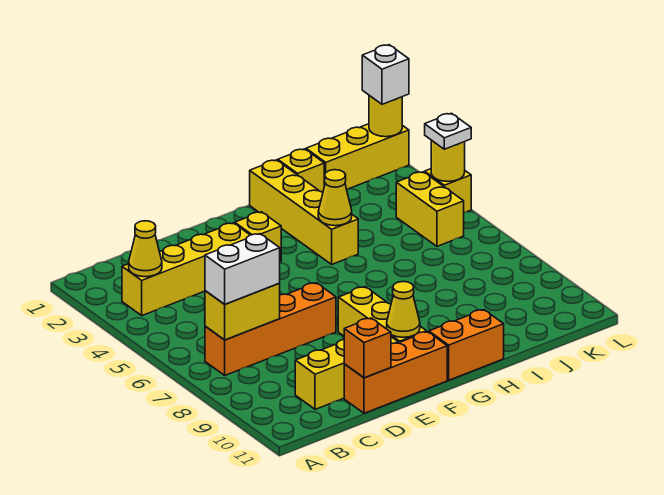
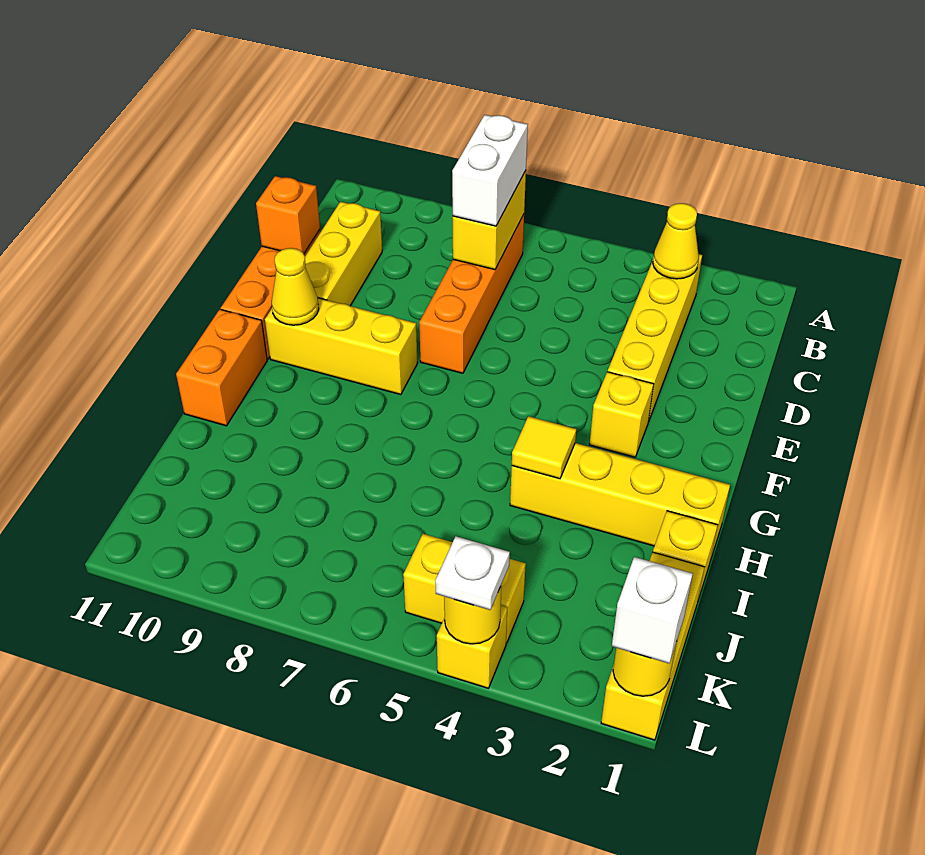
yellow cone H4 level 2 -> yellow tile H4 level 2

